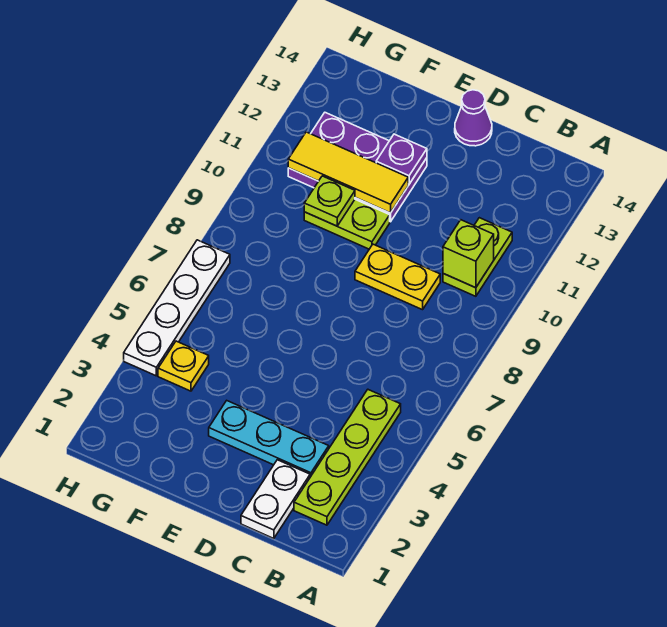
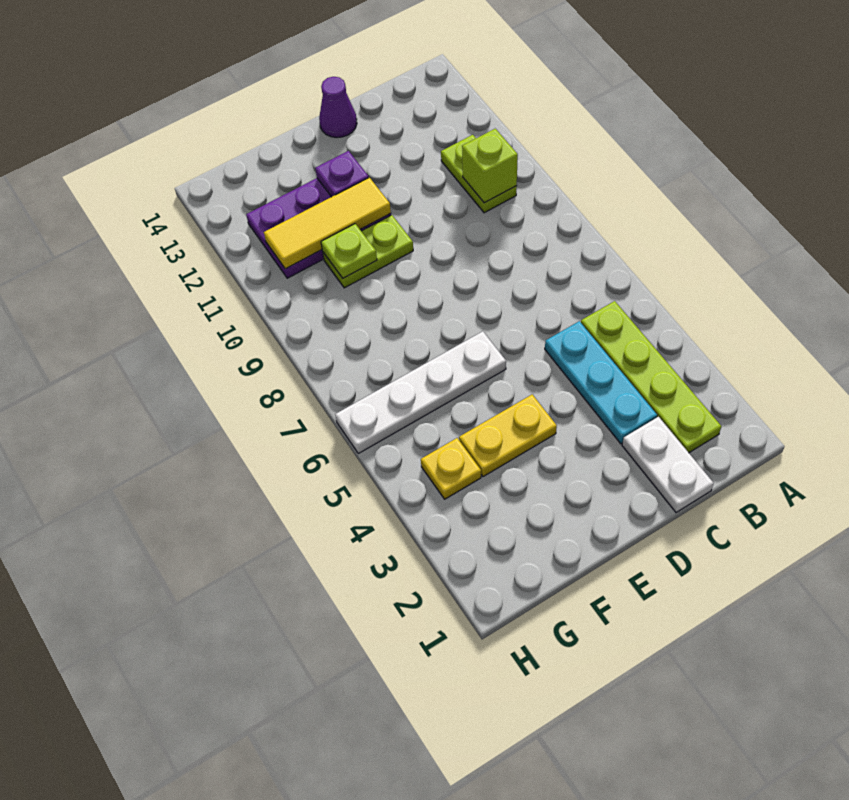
cyan plate C3:E3 level 1 -> cyan plate C3:C5 level 1
yellow plate C9:D9 level 1 -> yellow plate E4:F4 level 1
white plate H4:H7 level 1 -> white plate E6:H6 level 1

